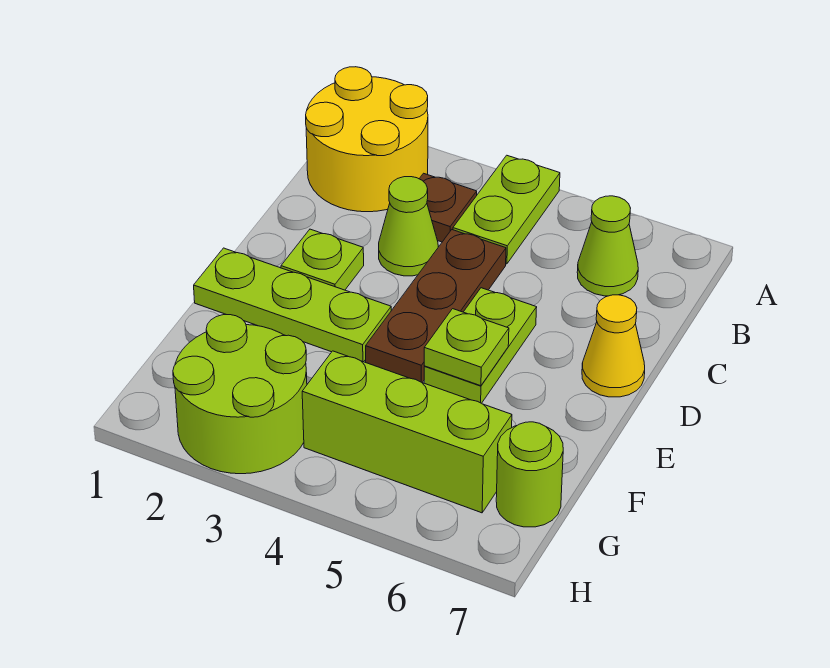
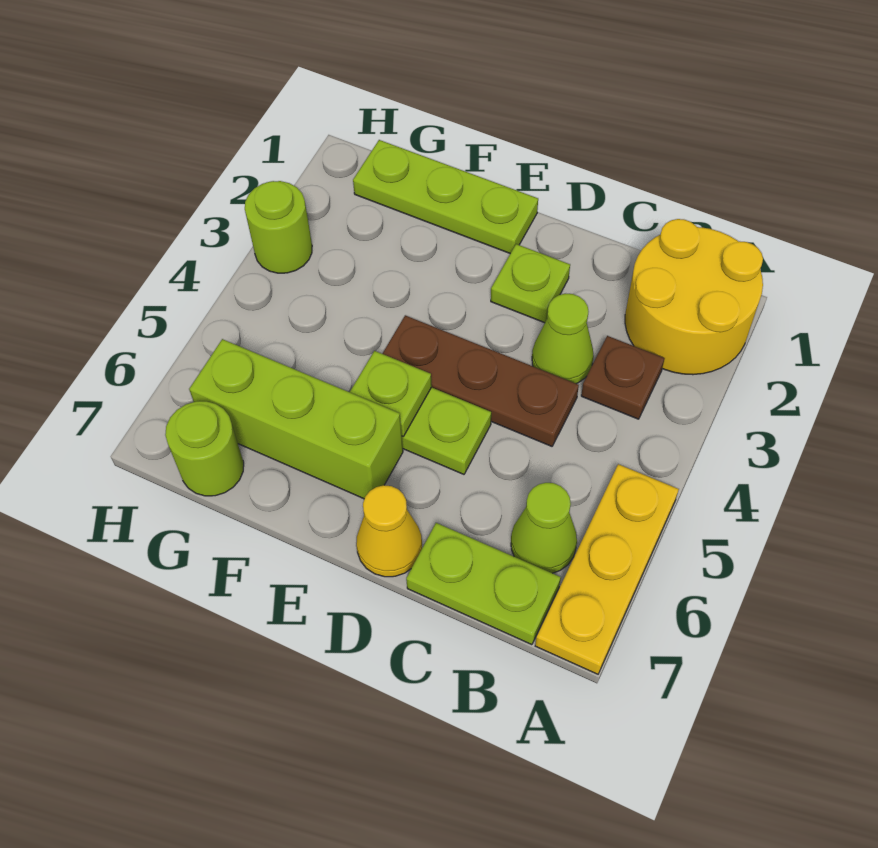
lime plate A4:B4 level 1 -> lime plate B7:C7 level 1
none -> yellow plate A5:A7 level 1
lime plate E1:E3 level 1 -> lime plate E1:G1 level 1
lime round brick G2:H3 level 1 -> lime round brick H3 level 1
lime brick G4:G6 level 1 -> lime brick E6:G6 level 1

